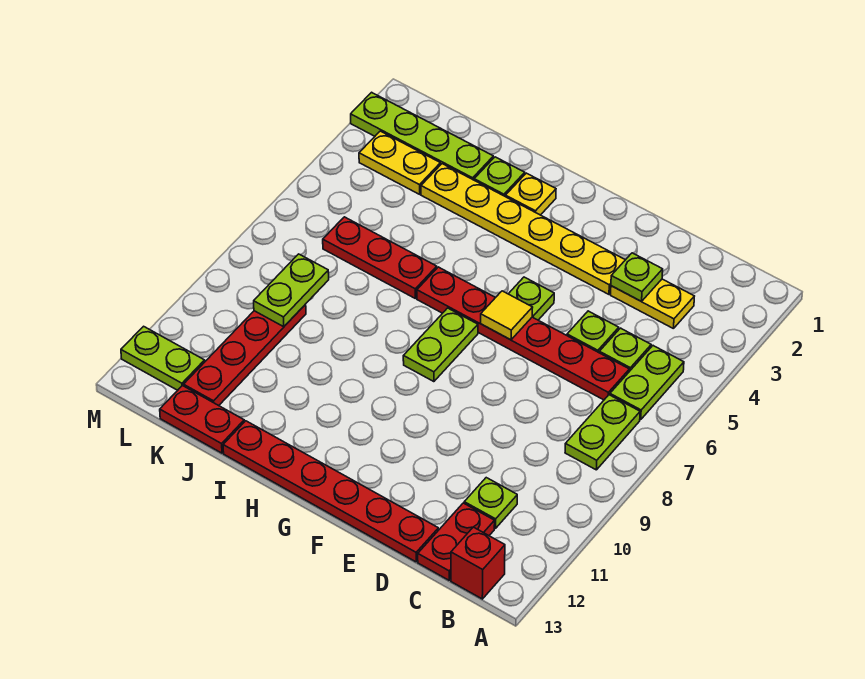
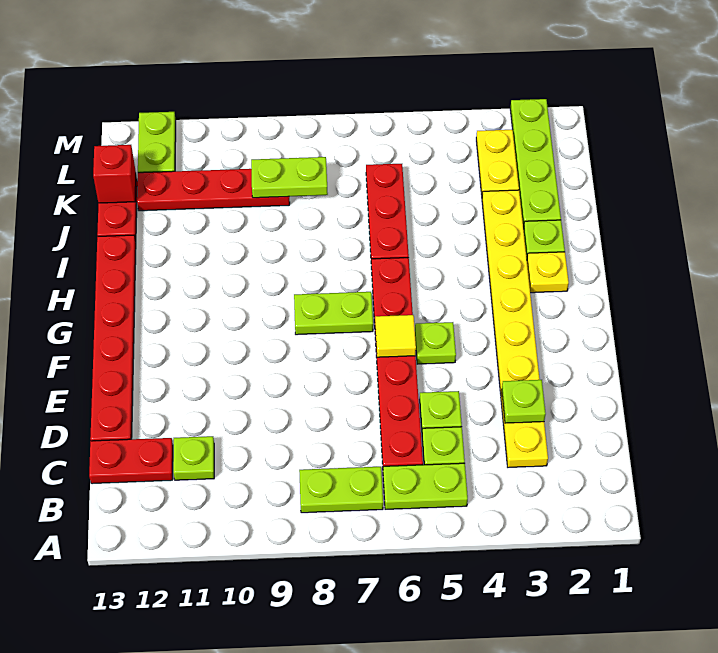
red brick B13 level 1 -> red brick K13 level 2

